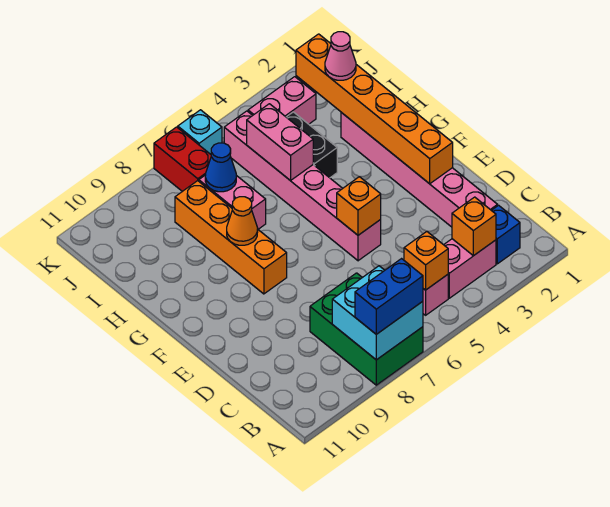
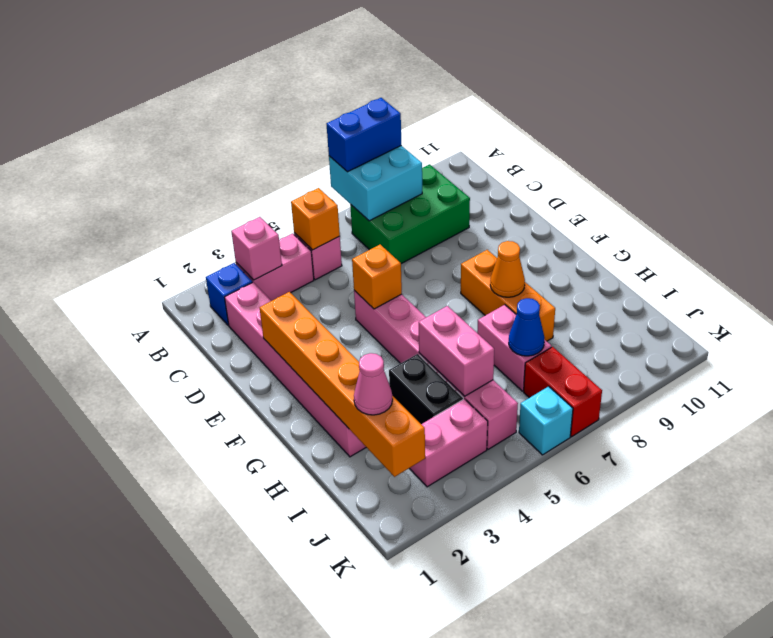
green brick A7:C8 level 1 -> green brick B7:C9 level 1
orange brick B3 level 2 -> pink brick B3 level 2
orange brick F8:I8 level 1 -> orange brick F8:H8 level 1

